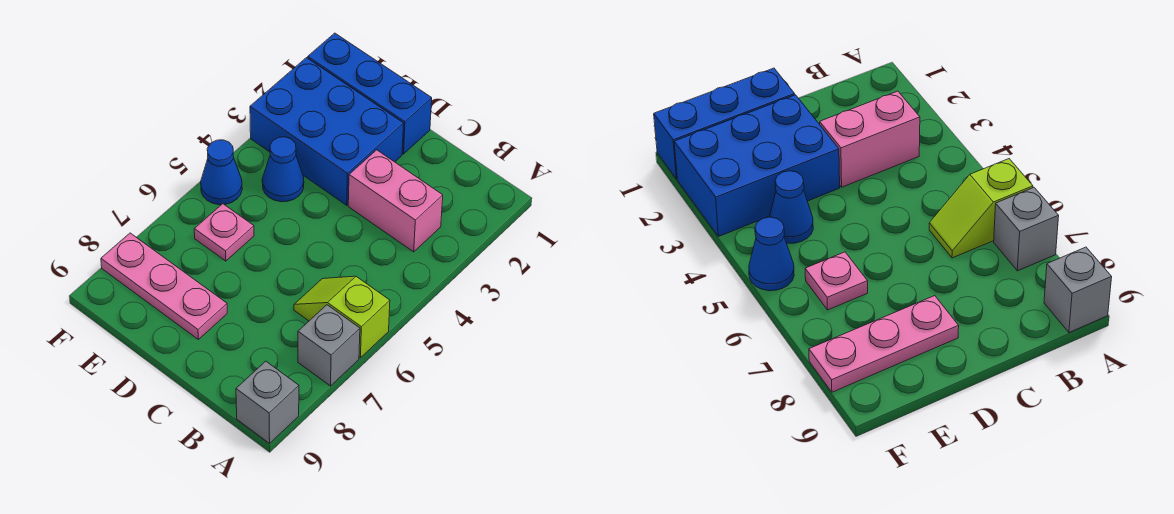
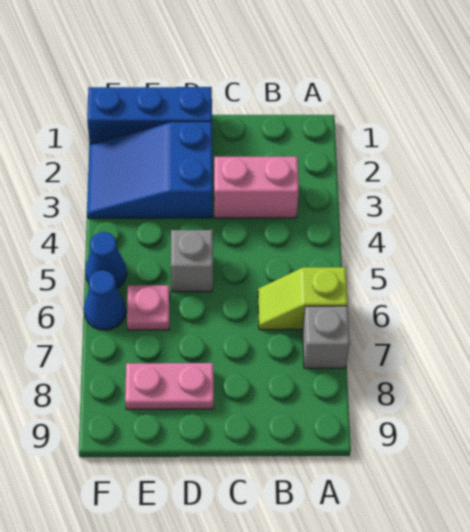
grey brick A9 level 1 -> grey brick D5 level 1
blue brick D2:F3 level 1 -> blue slope D2:F3 level 1 top D
pink plate D8:F8 level 1 -> pink plate D8:E8 level 1
blue cone E4 level 1 -> blue cone F6 level 1

